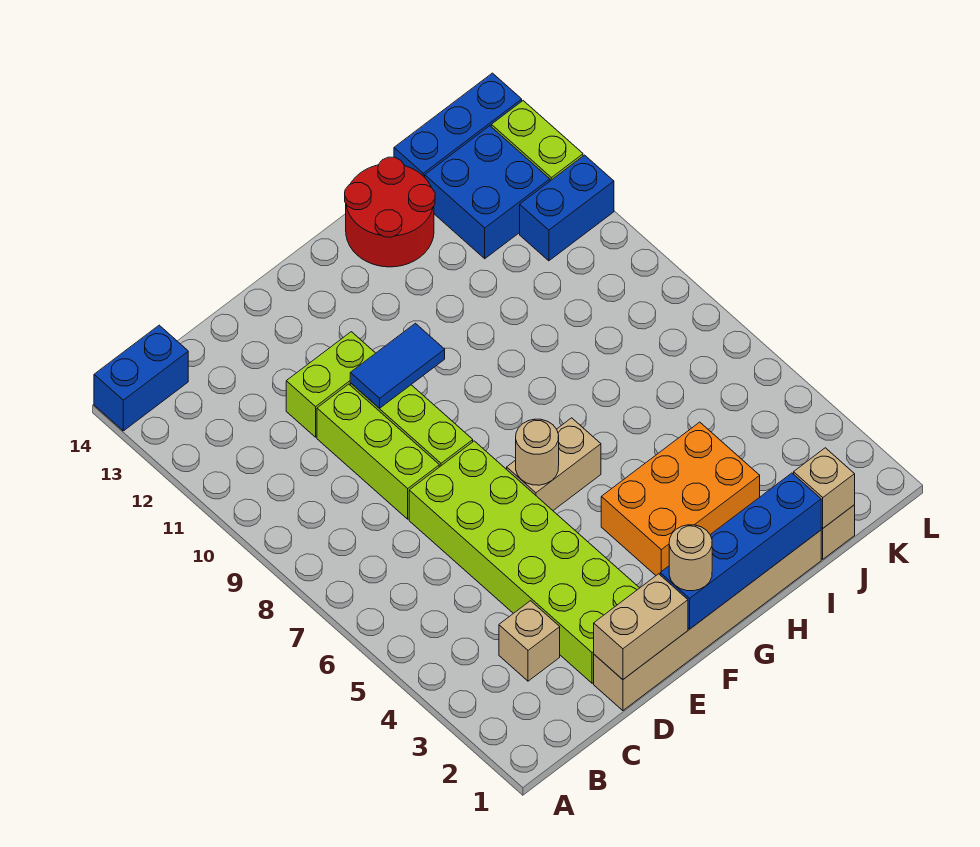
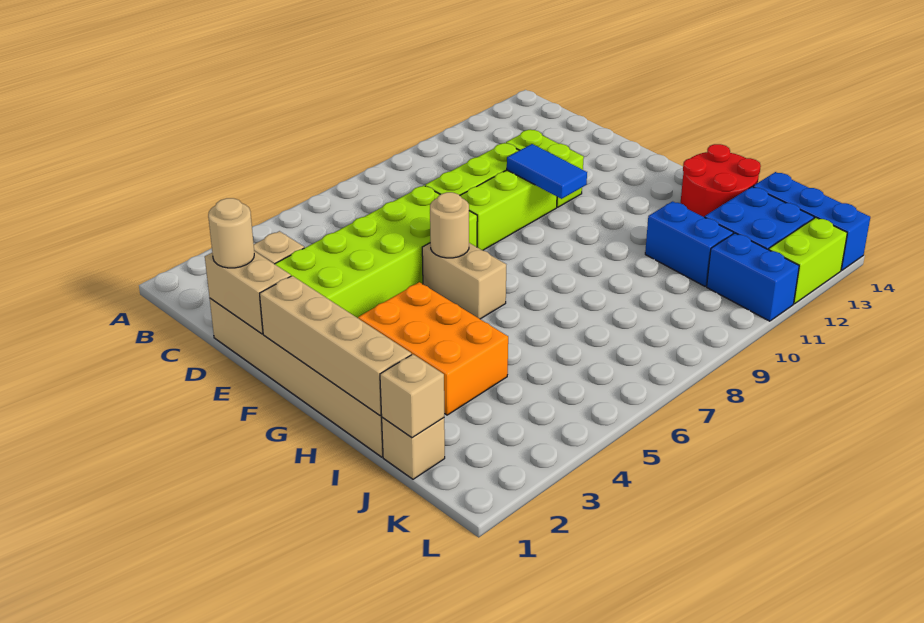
blue brick A14:B14 level 1 -> blue brick I11:J11 level 1
blue brick F1:I1 level 2 -> tan brick F1:I1 level 2
tan round brick F1 level 3 -> tan round brick D1 level 3

